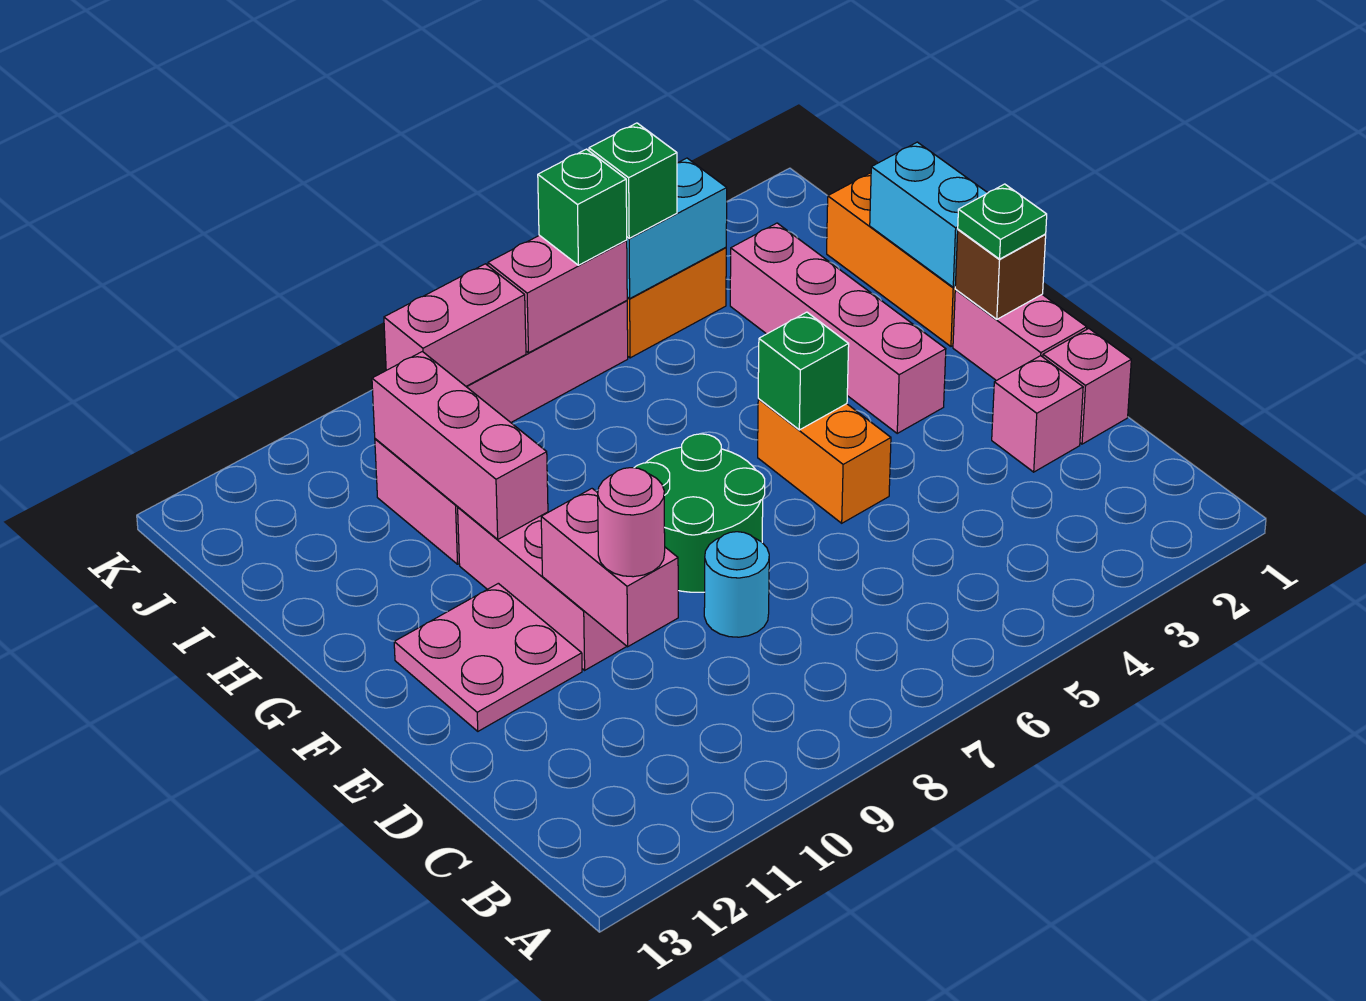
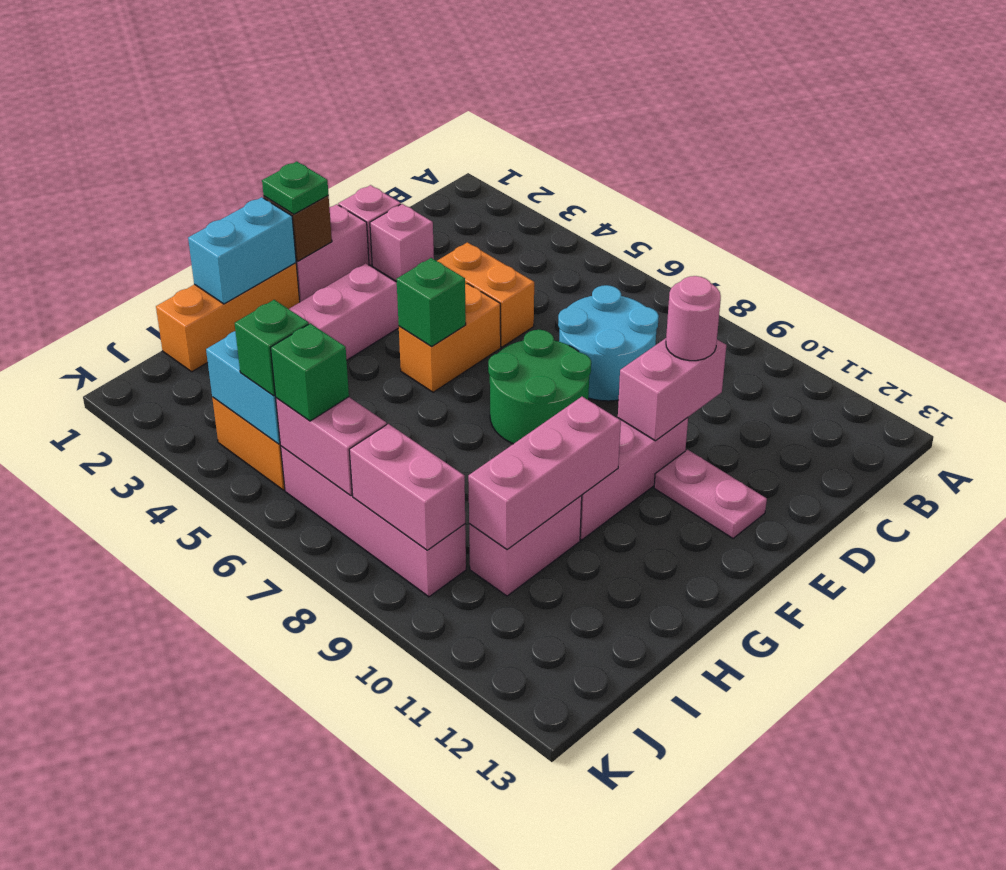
none -> orange brick D4:D5 level 1
cyan round brick D8 level 1 -> cyan round brick C7:D8 level 1
pink plate E11:F12 level 1 -> pink plate E11:E12 level 1

